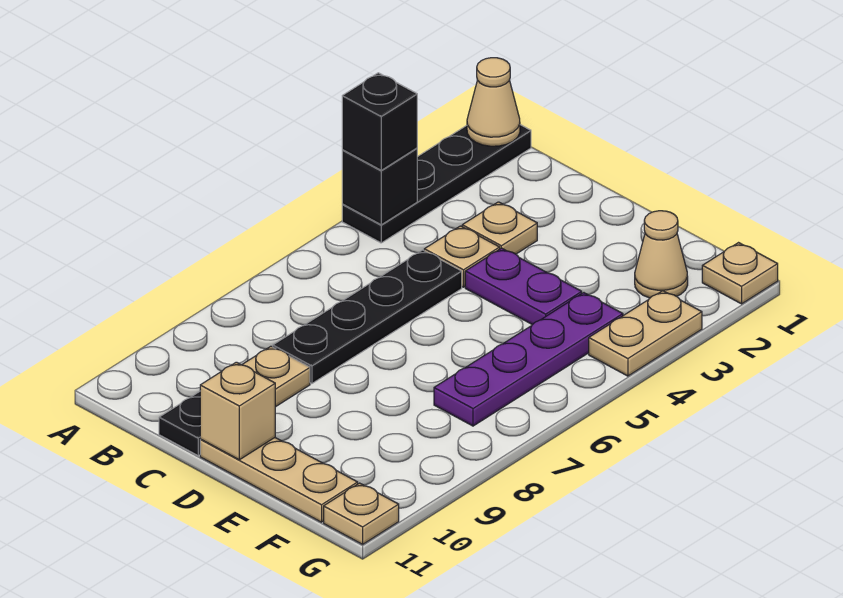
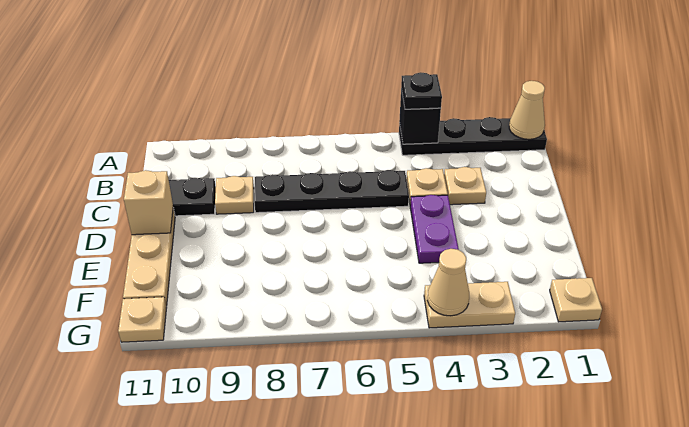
black brick A4 level 3 -> black plate A4 level 3
tan cone F2 level 1 -> tan cone G4 level 2
purple plate F4:F7 level 1 -> none

